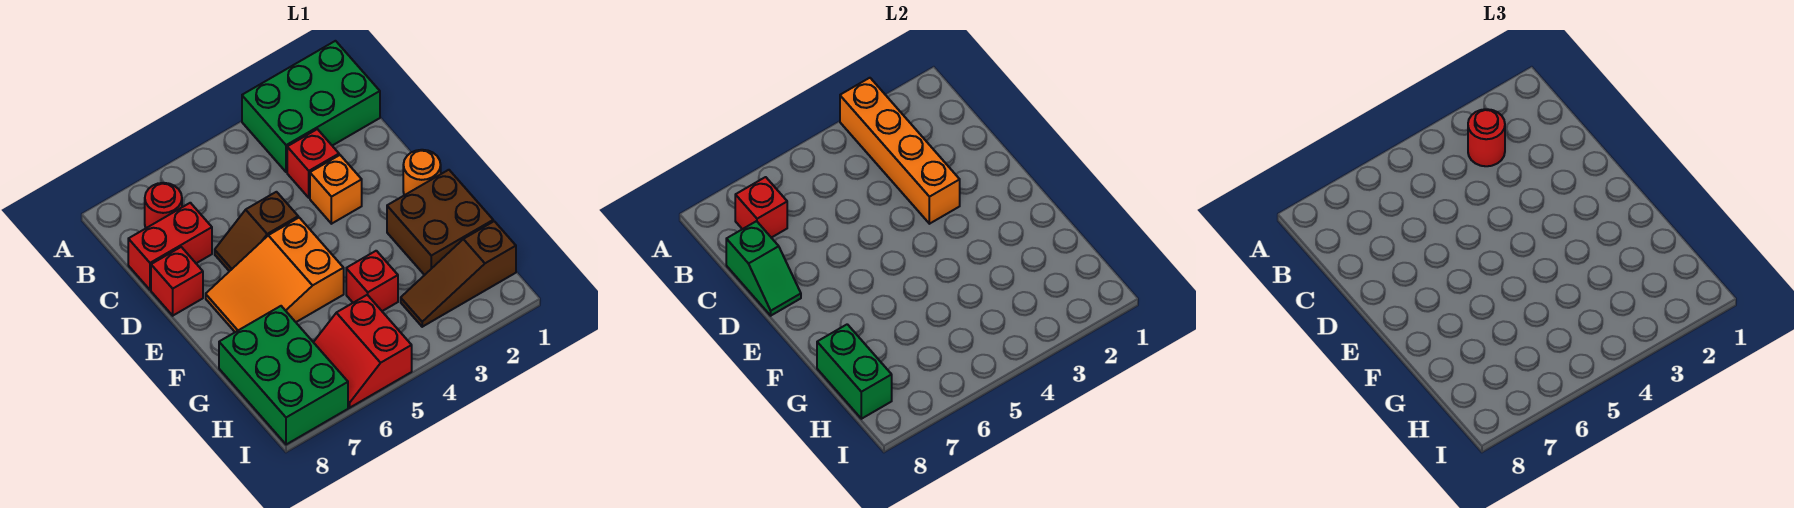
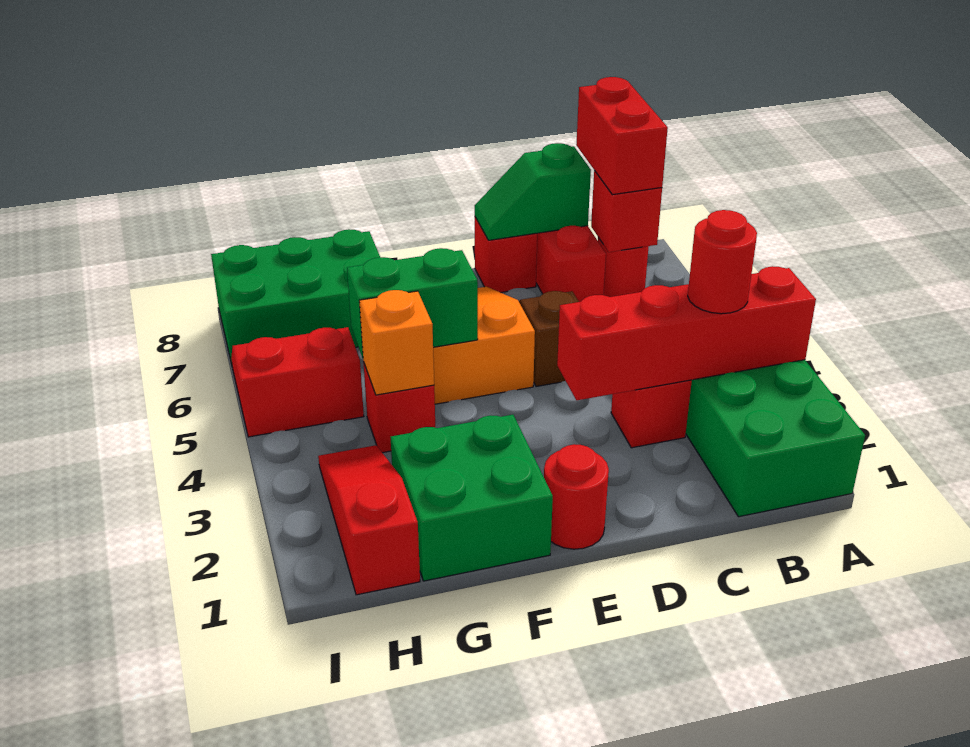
orange brick A3:D3 level 2 -> red brick A3:D3 level 2
none -> red brick B7:B8 level 3
orange brick D3 level 1 -> orange brick G4 level 2
orange round brick E1 level 1 -> red round brick E1 level 1
brown brick F1:G2 level 1 -> green brick F1:G2 level 1
green brick G8:H8 level 2 -> green brick F5:G5 level 2
brown slope H1:H3 level 1 top 1 -> red slope H1:H3 level 1 top 1

